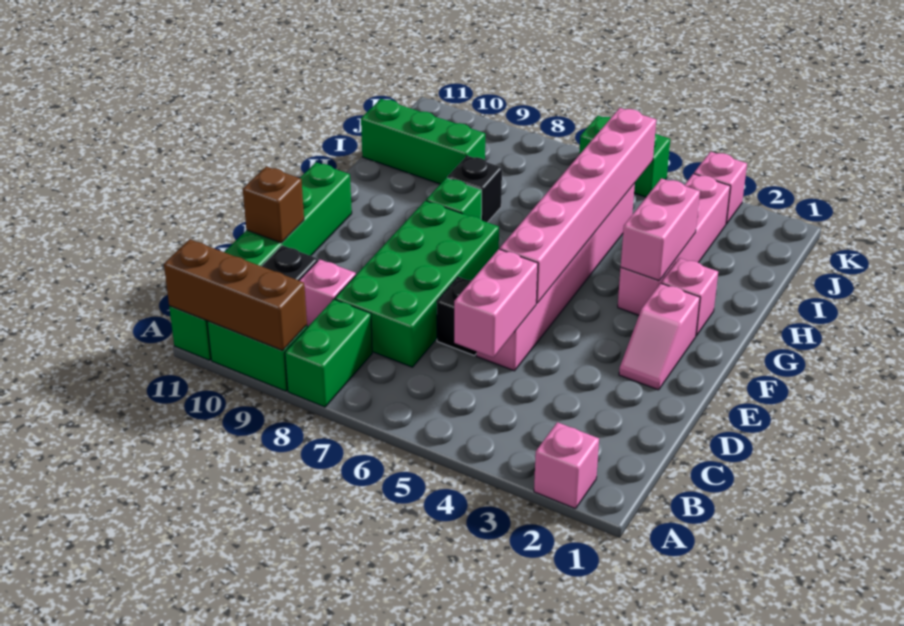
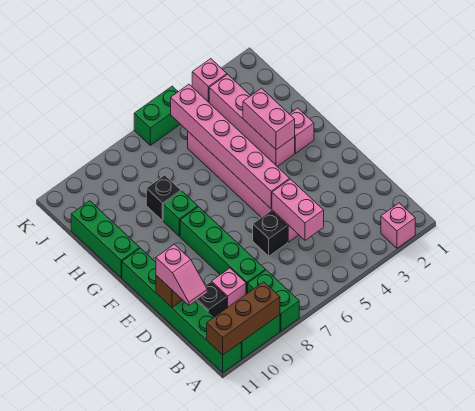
green brick C7:F8 level 1 -> green brick C8:F8 level 1
pink slope E2:F2 level 1 top F -> pink slope C11:D11 level 3 top D
green brick I9:I11 level 1 -> green brick G11:I11 level 1

